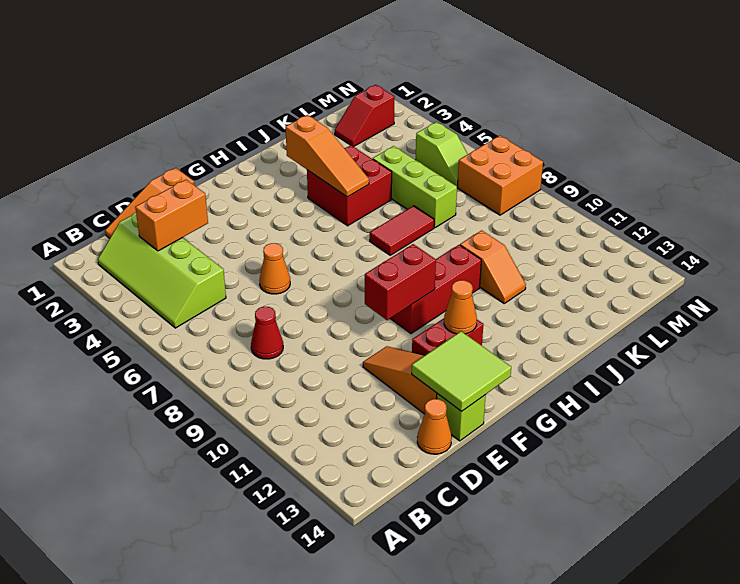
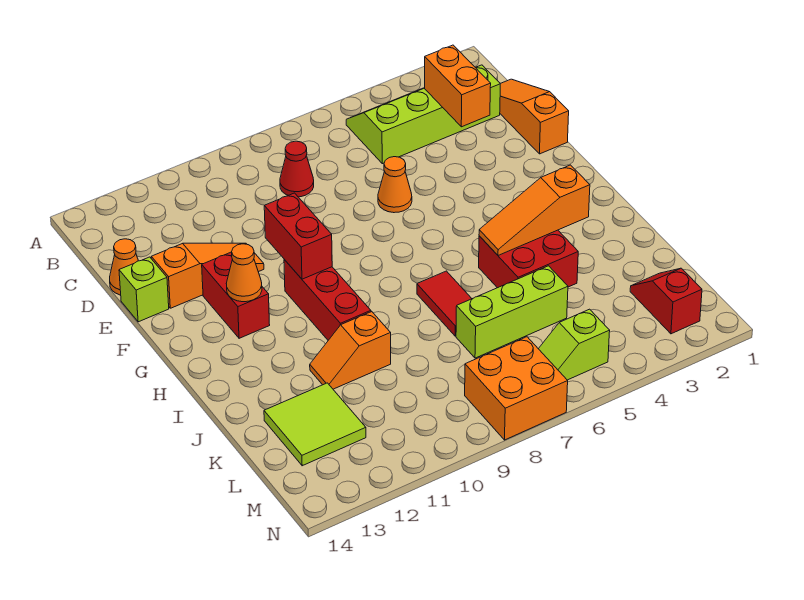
lime tile E13:F14 level 2 -> lime tile K12:L13 level 1

